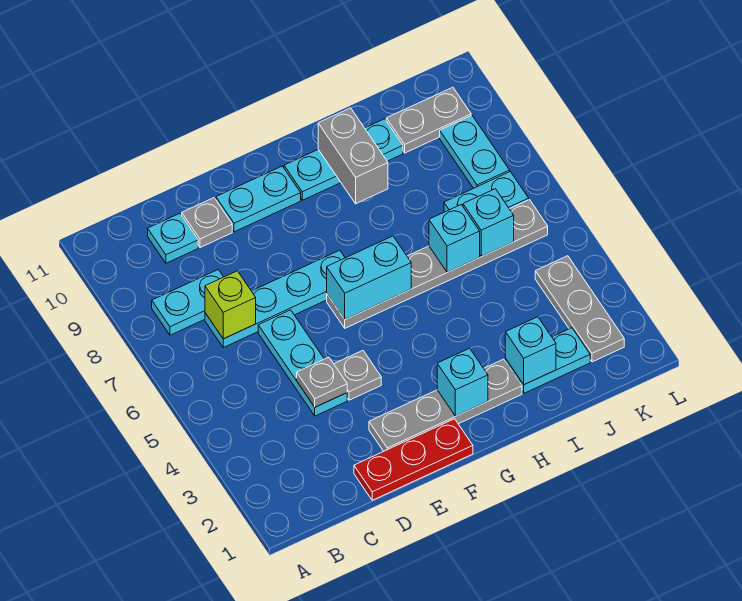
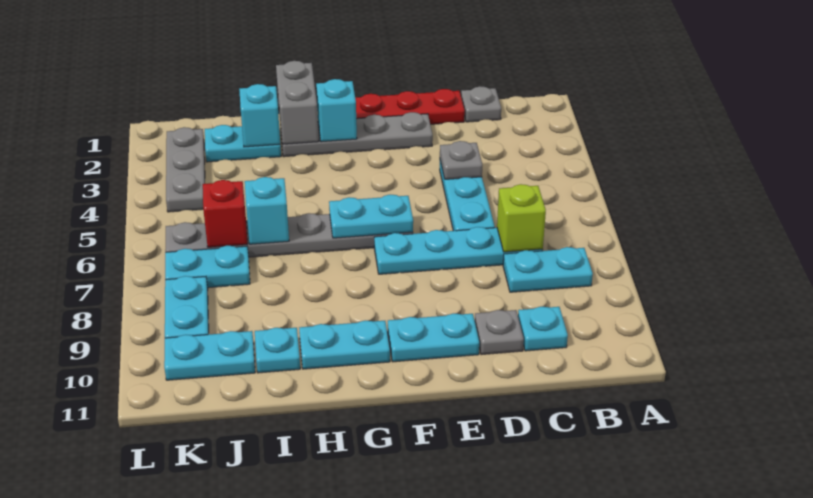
grey plate E4 level 1 -> grey plate C1 level 1
cyan brick F6:G6 level 2 -> cyan plate F6:G6 level 2
grey brick H9:H10 level 2 -> grey brick H1:H2 level 2
cyan brick J6 level 2 -> red brick J6 level 2
grey plate J10:K10 level 1 -> cyan plate J10:K10 level 1

